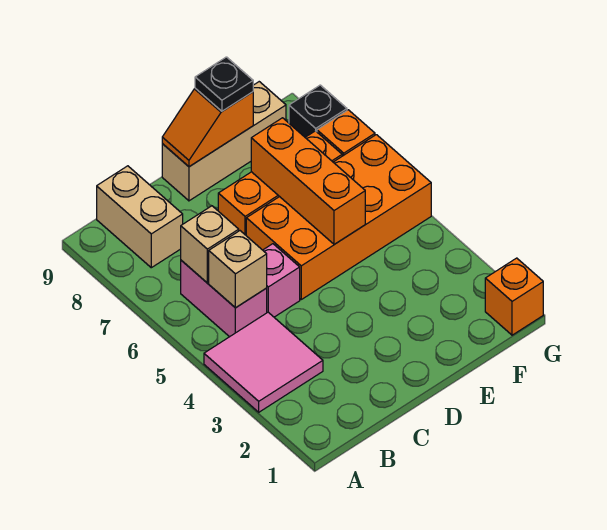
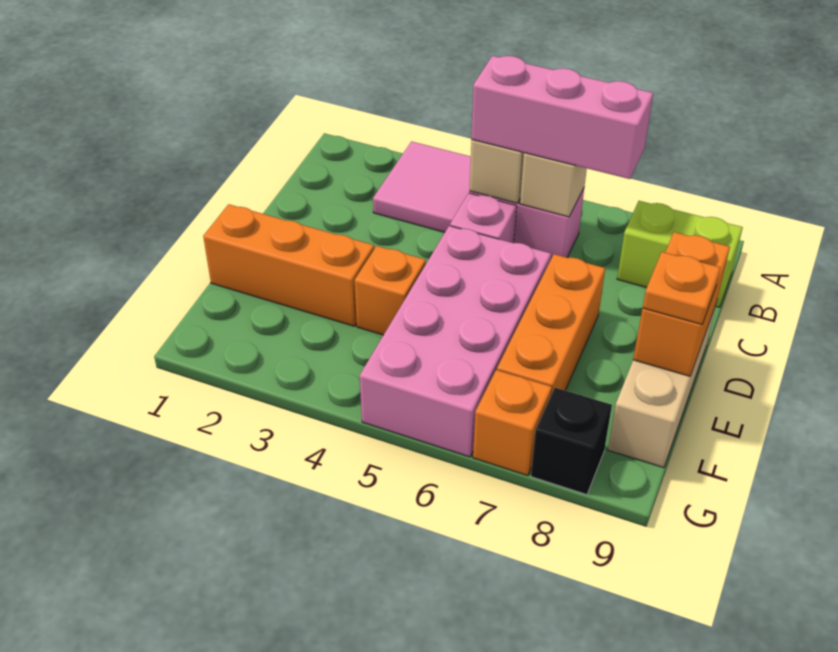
none -> pink brick B5:B7 level 3
tan brick B8:B9 level 1 -> lime brick B8:B9 level 1
orange brick D5:G6 level 1 -> pink brick D5:G6 level 1
orange slope D9:E9 level 2 top E -> orange brick D9:E9 level 2
orange brick E5:E7 level 2 -> orange brick E1:E3 level 1
black plate E9 level 3 -> orange plate E9 level 3
orange brick G1 level 1 -> orange brick E4 level 1

